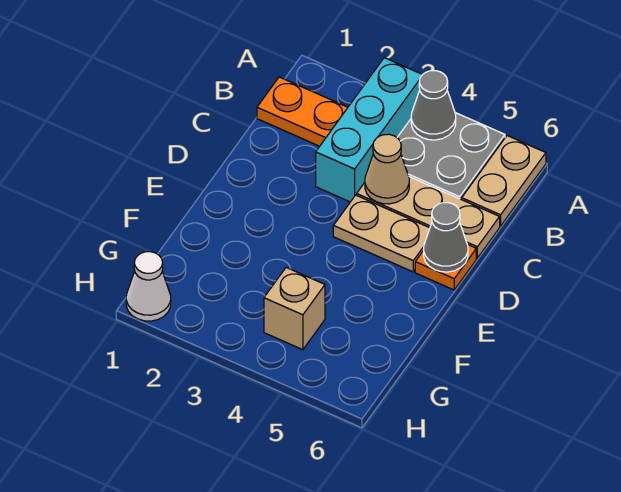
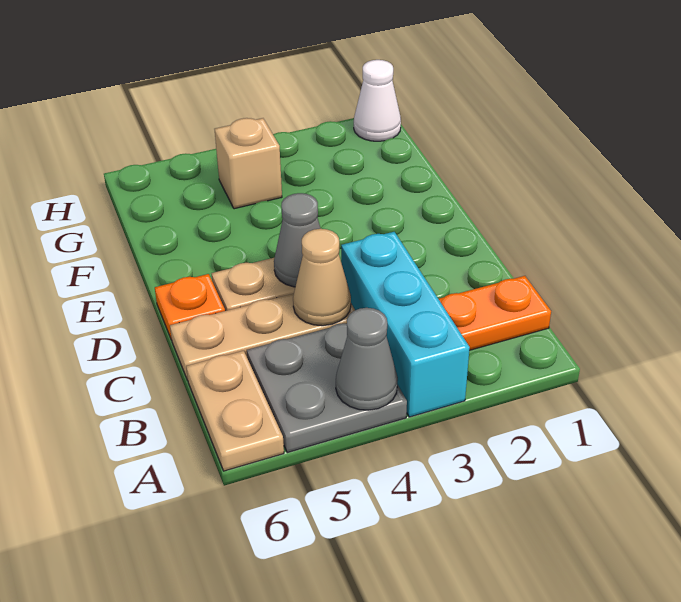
grey cone D6 level 2 -> grey cone D4 level 2

